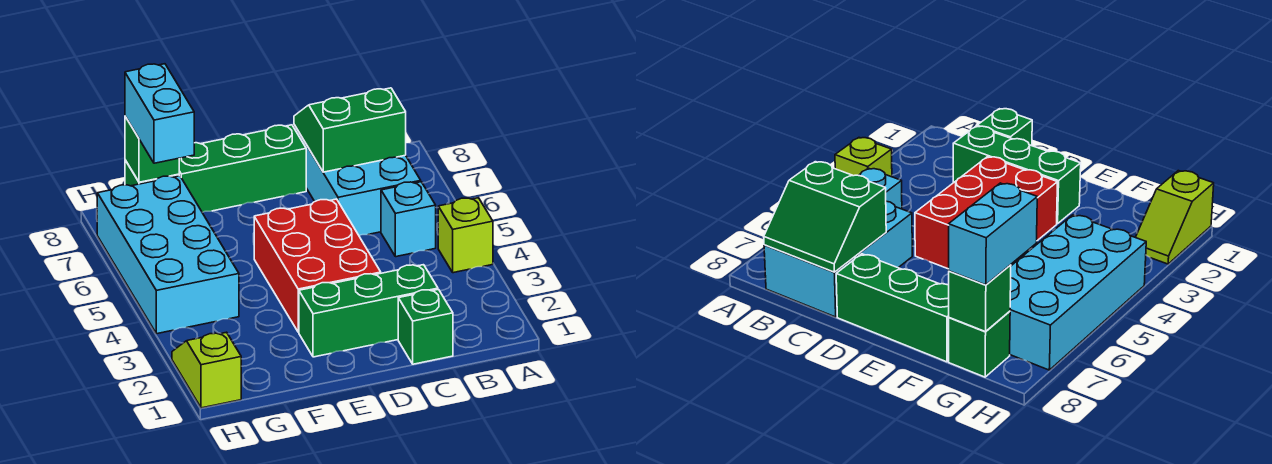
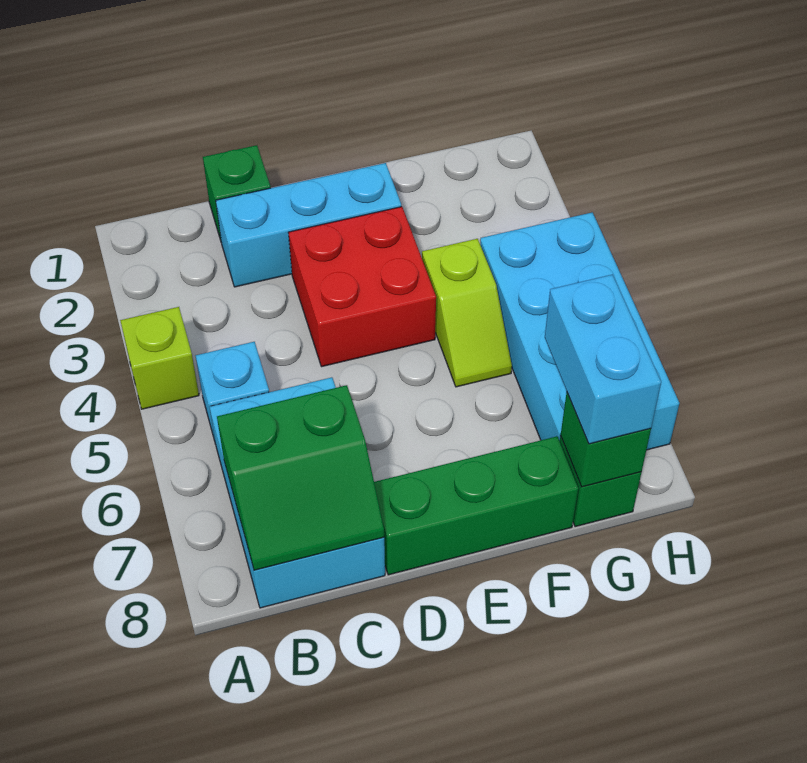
green brick C2:E2 level 1 -> cyan brick C2:E2 level 1
red brick D3:E5 level 1 -> red brick D3:E4 level 1
lime slope H1:H2 level 1 top 1 -> lime slope F4:F5 level 1 top 4

